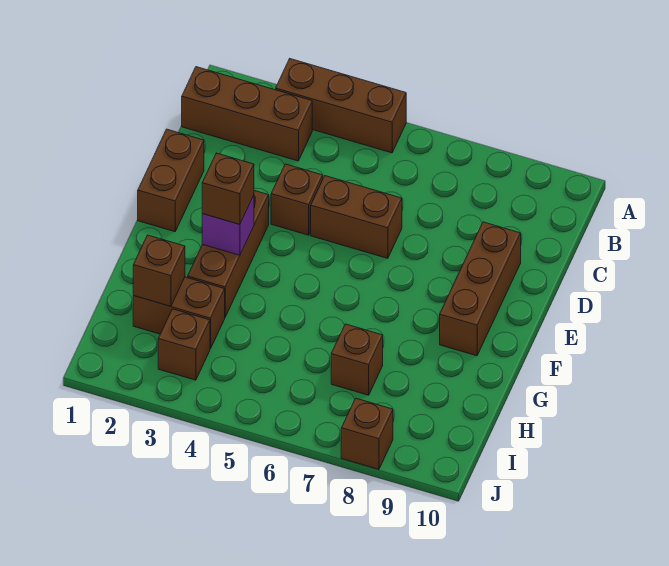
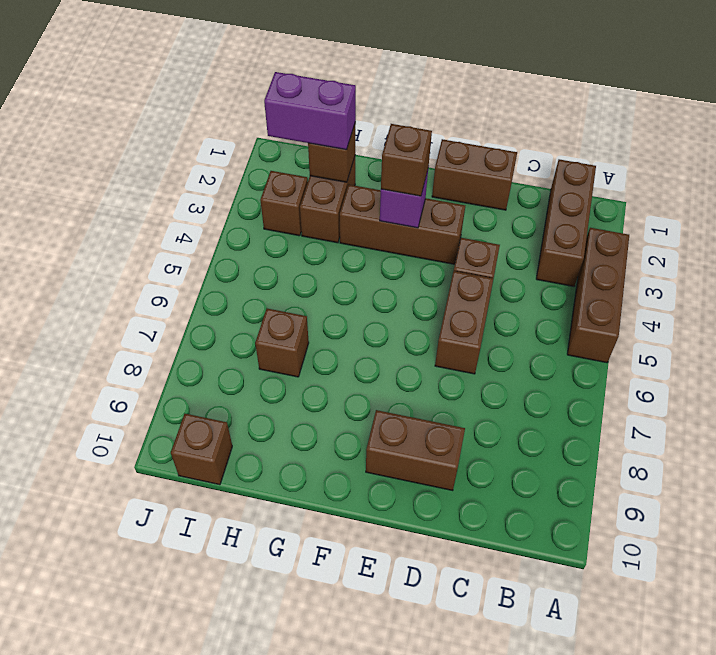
brown brick D9:F9 level 1 -> brown brick D9:E9 level 1
none -> purple brick H2:I2 level 3
brown brick J8 level 1 -> brown brick I10 level 1

